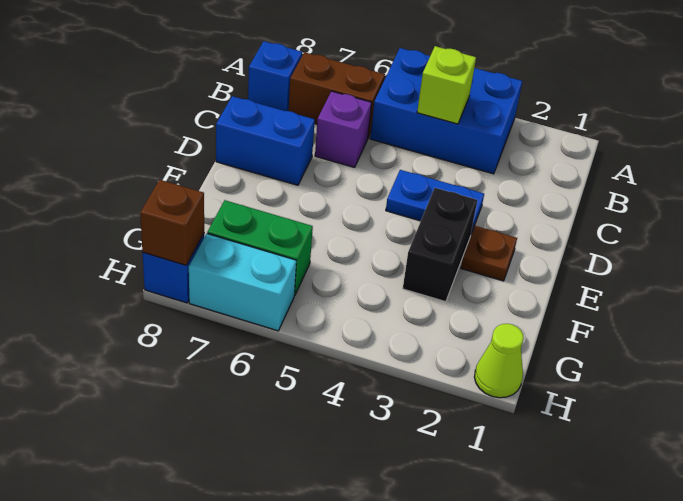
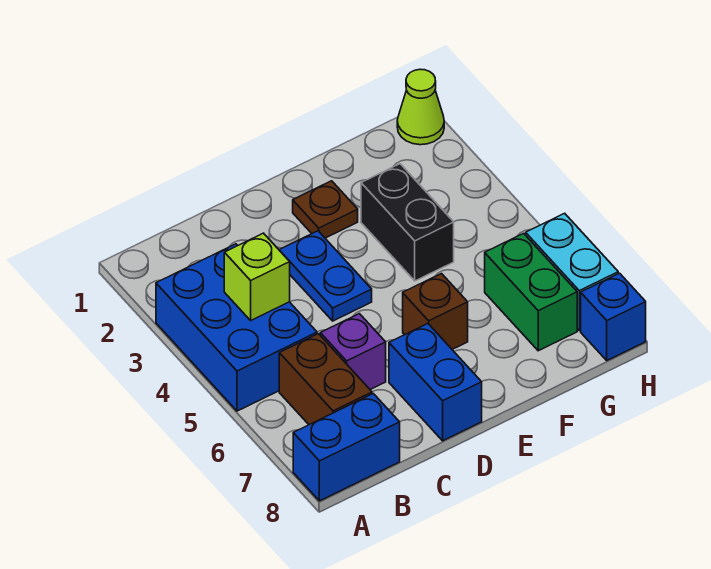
blue brick B8 level 1 -> blue brick A8:B8 level 1
black brick E3:F3 level 1 -> black brick F3:F4 level 1
brown brick H8 level 2 -> brown brick E6 level 1

